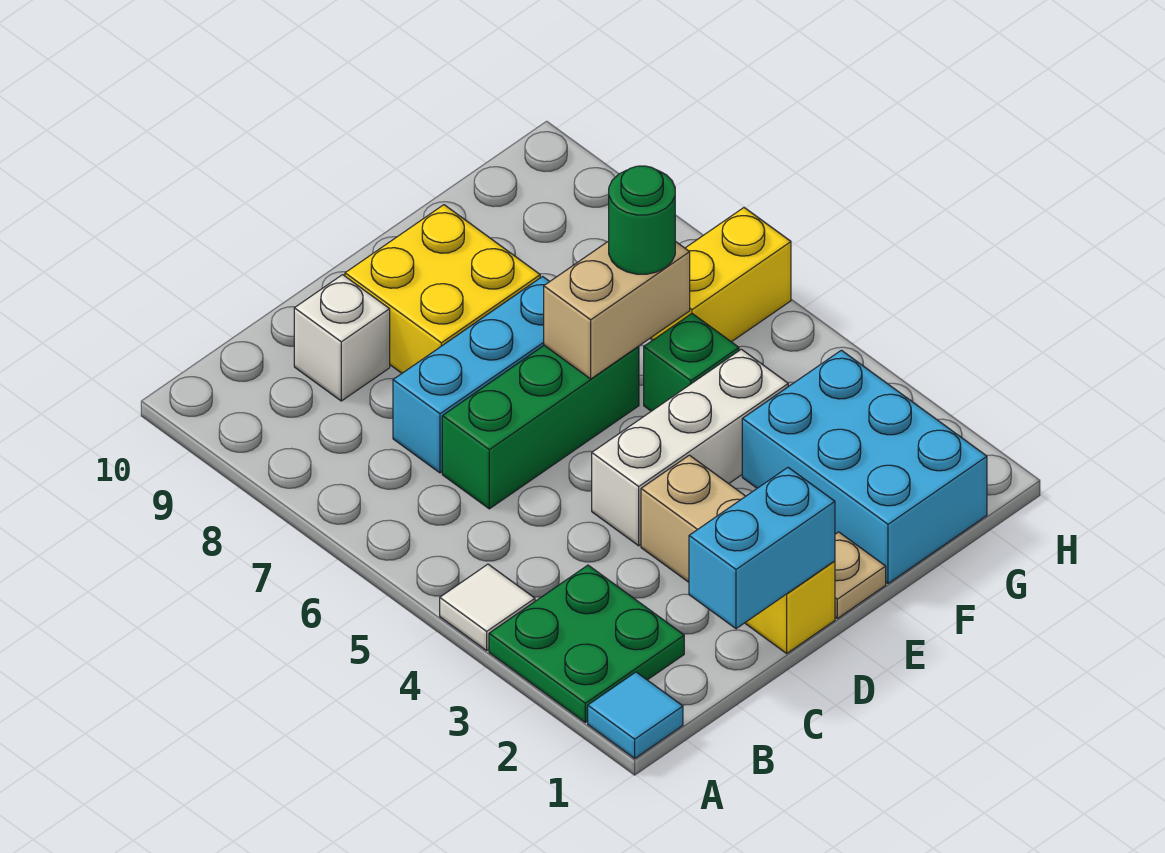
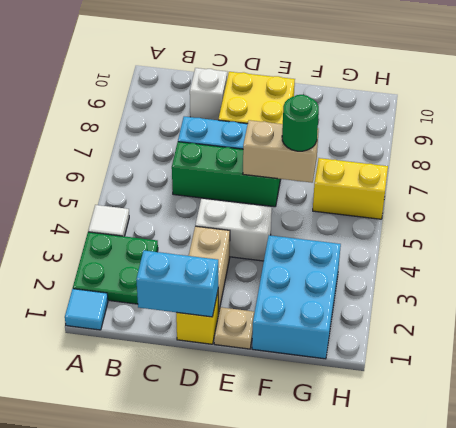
white brick D4:F4 level 1 -> white brick D4:E4 level 1
green brick F5 level 1 -> none

